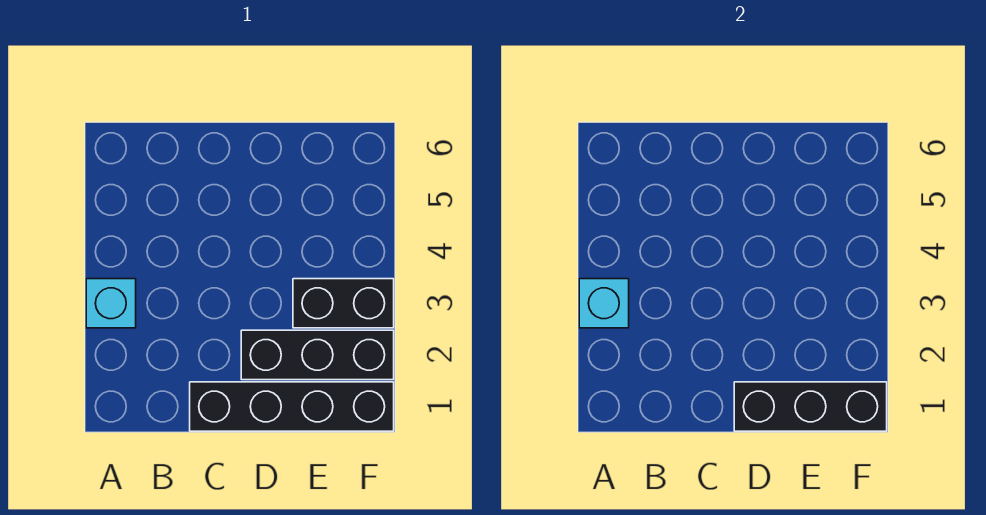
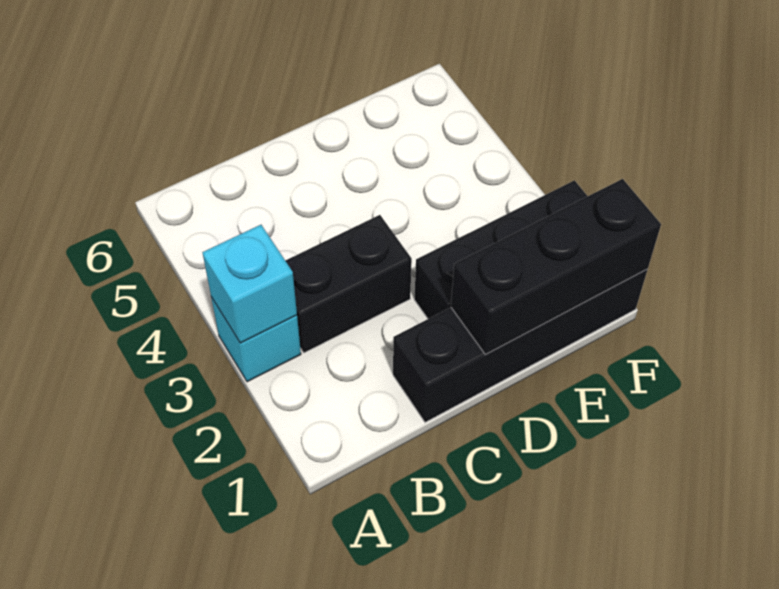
black brick E3:F3 level 1 -> black brick B3:C3 level 1

